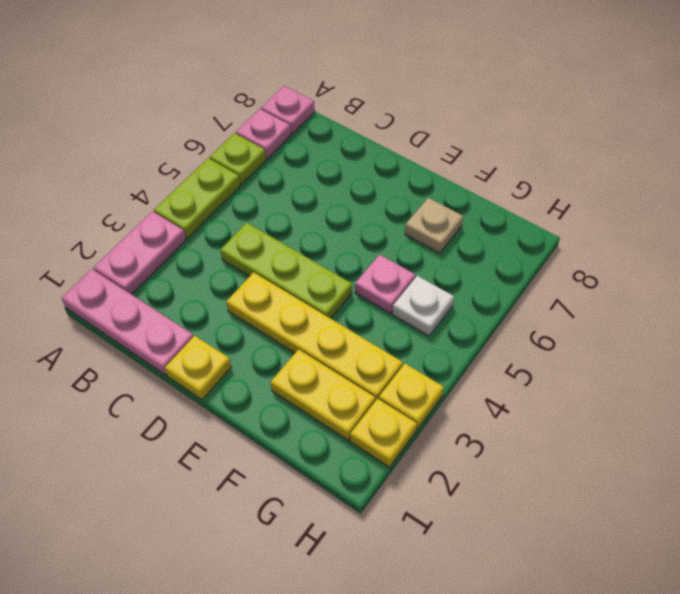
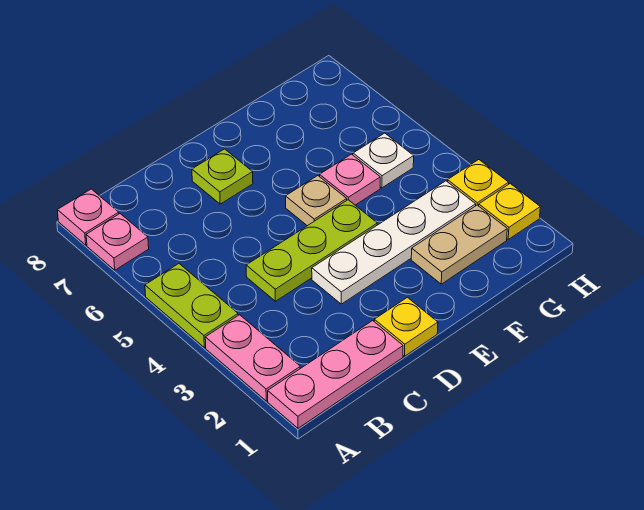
lime plate A6 level 1 -> lime plate D7 level 1
yellow plate D3:G3 level 1 -> white plate D3:G3 level 1
yellow plate F2:G2 level 1 -> tan plate F2:G2 level 1
tan plate F7 level 1 -> tan plate E5 level 1

